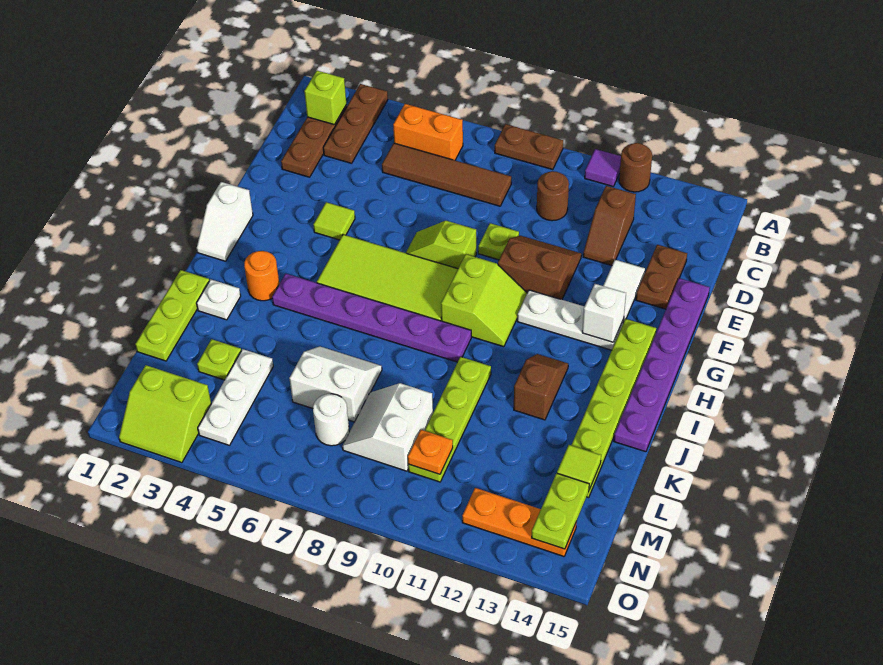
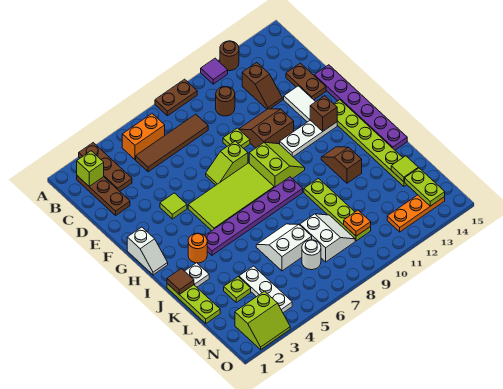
white brick G13 level 2 -> brown brick G13 level 2
none -> brown tile J1 level 2
white slope L8:M9 level 1 top 9 -> white slope L8:M9 level 1 top 8

